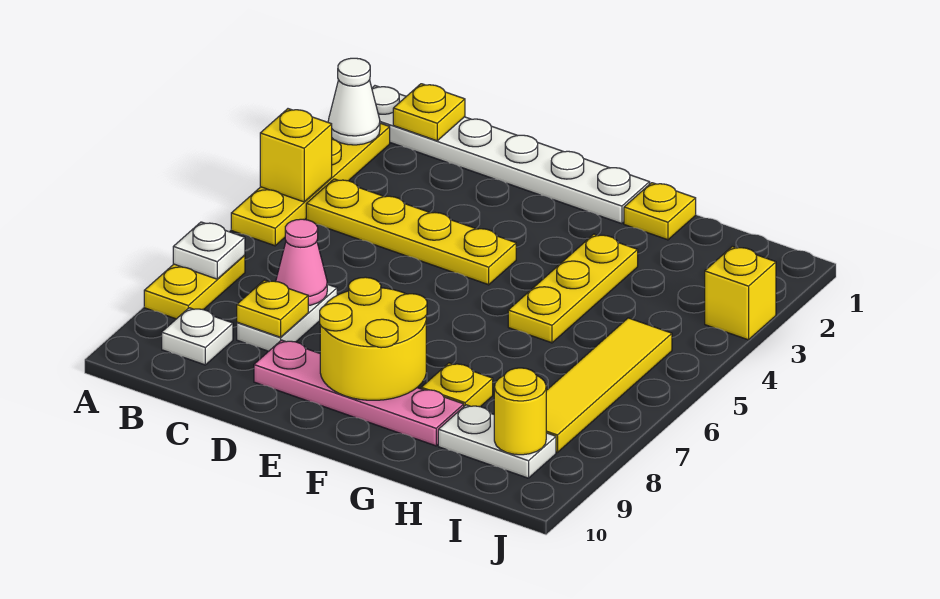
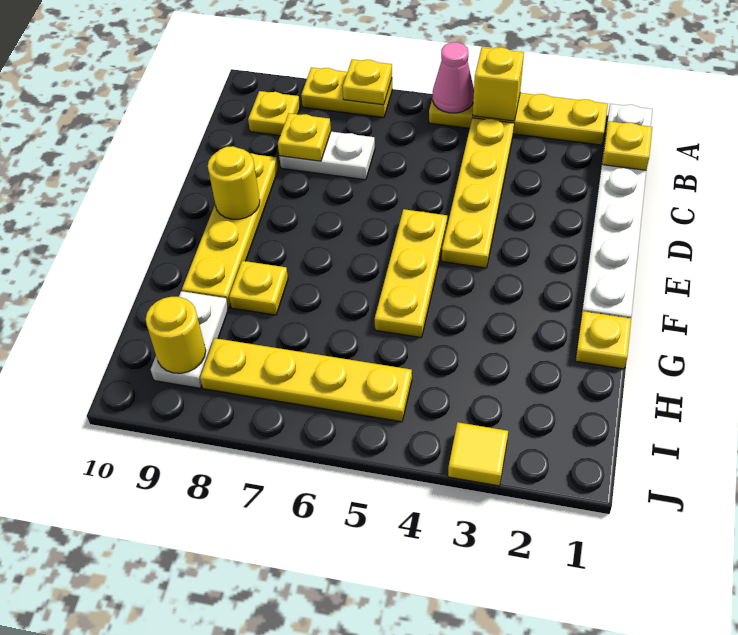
white cone A2 level 2 -> none
white plate A7 level 2 -> yellow plate A7 level 2
white plate B9 level 1 -> yellow plate B9 level 1
pink cone C7 level 2 -> pink cone A5 level 2
pink plate D9:G9 level 1 -> yellow plate D9:G9 level 1
yellow round brick E8:F9 level 2 -> yellow round brick E9 level 2
yellow plate G3:G5 level 1 -> yellow plate E5:G5 level 1
yellow tile I5:I8 level 1 -> yellow plate I5:I8 level 1
yellow brick J3 level 1 -> yellow tile J3 level 1

